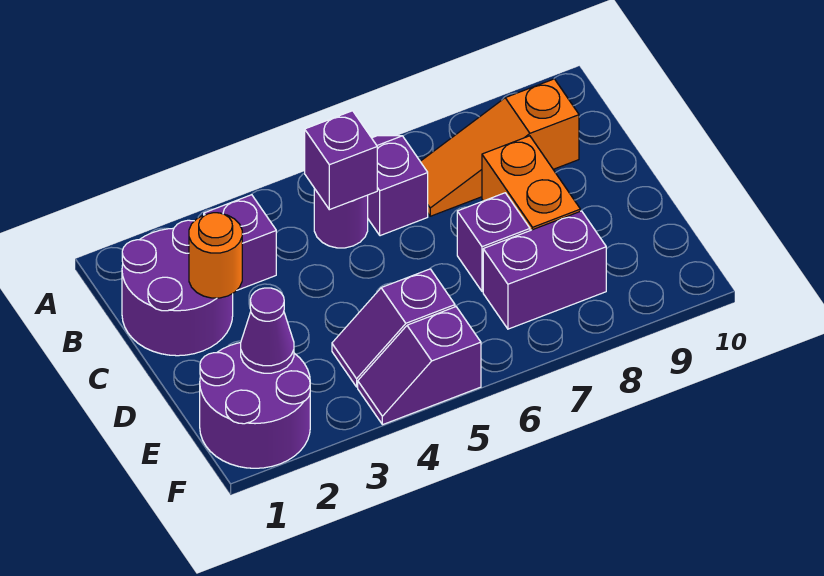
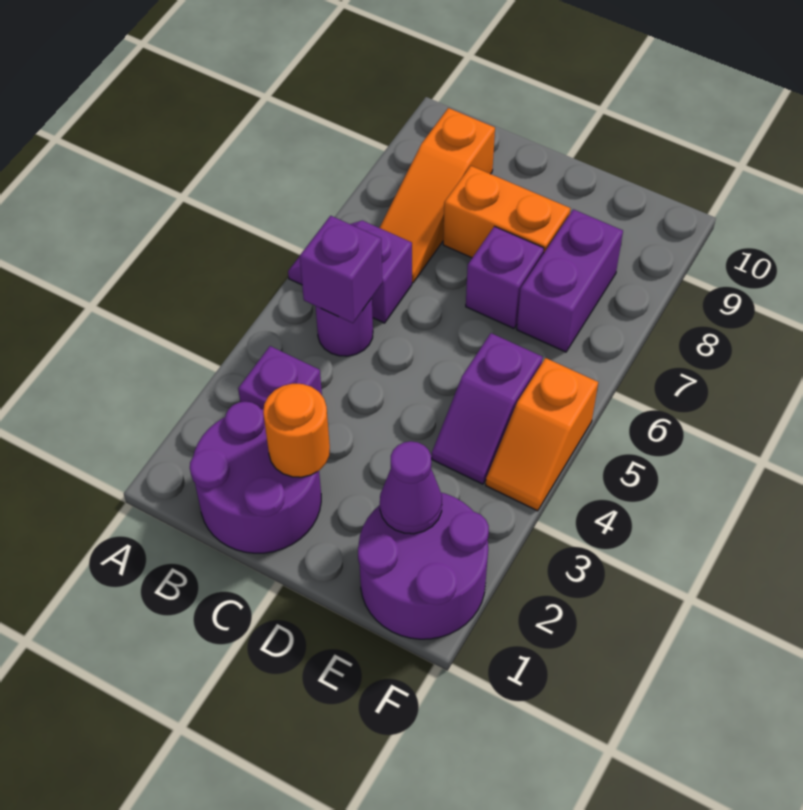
purple slope F4:F5 level 1 top 5 -> orange slope F4:F5 level 1 top 5

